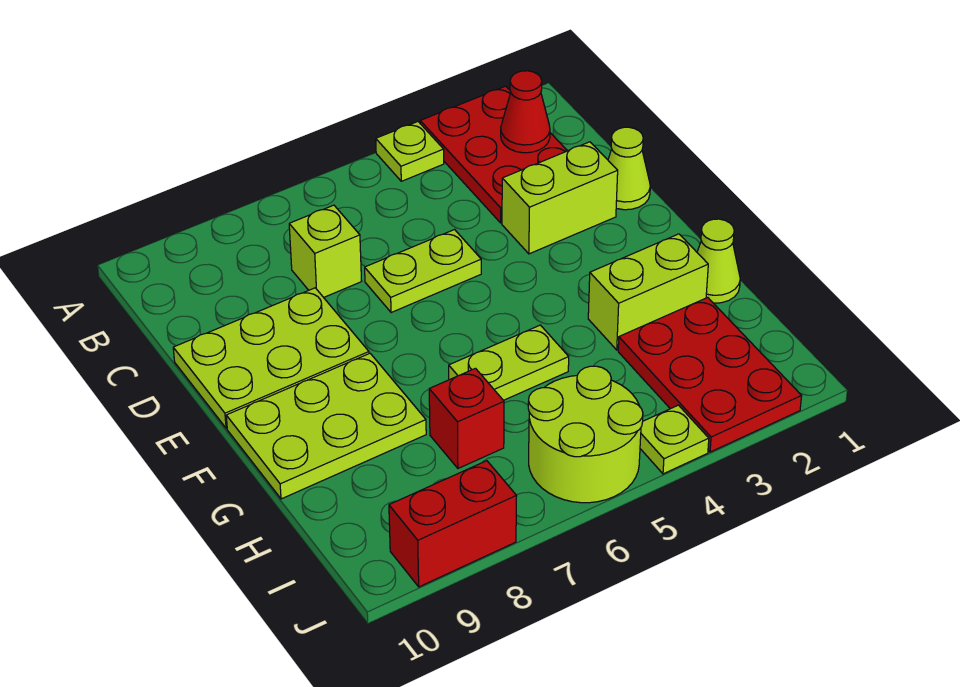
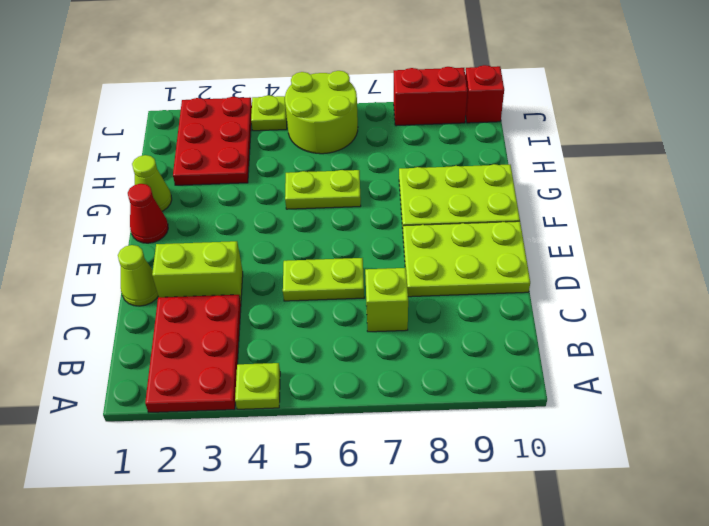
red cone B2 level 2 -> red cone F1 level 1
lime brick G2:G3 level 1 -> none
red brick H7 level 1 -> red brick J10 level 1

